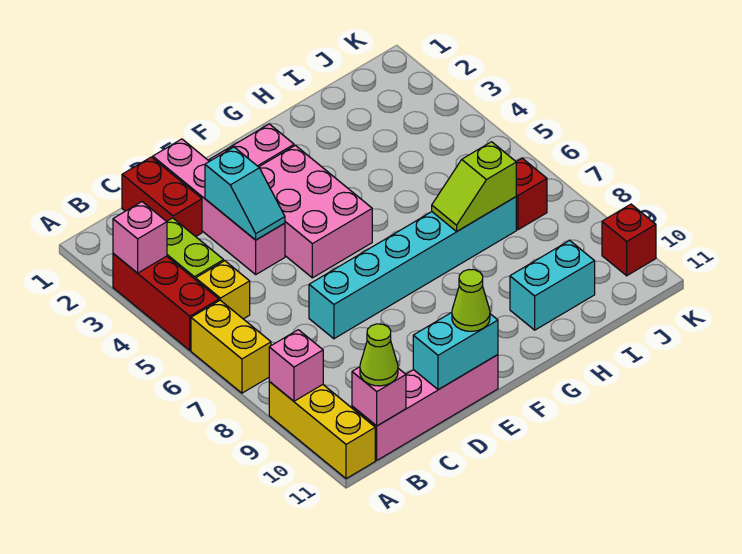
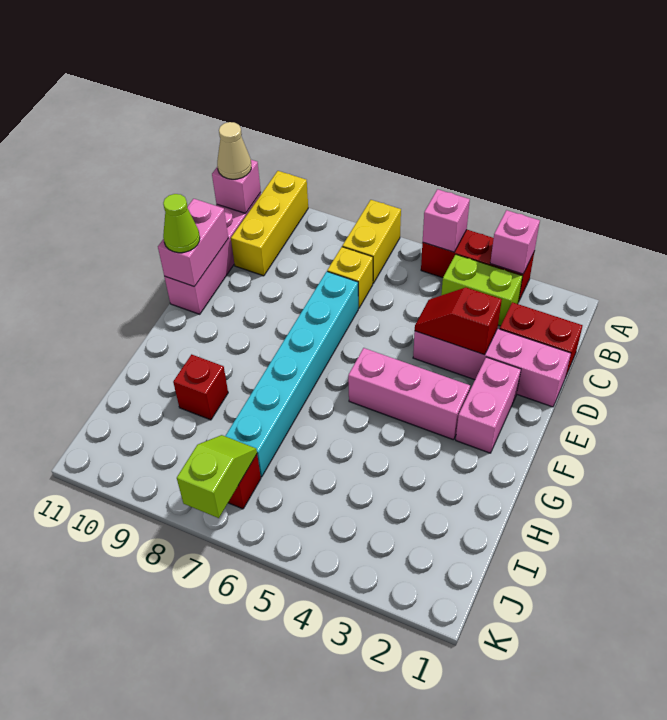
yellow brick A6:A7 level 1 -> yellow brick A7:B7 level 1
yellow brick A9:A11 level 1 -> yellow brick A10:C10 level 1
pink brick A9 level 2 -> pink brick A5 level 2
yellow brick B5 level 1 -> yellow brick C7 level 1
lime cone B11 level 3 -> tan cone B11 level 3
cyan slope D3:D4 level 2 top 3 -> red slope D3:D4 level 2 top 3
cyan brick D11:E11 level 2 -> pink brick D11:E11 level 2
pink brick E3:F5 level 1 -> pink brick F3:F5 level 1
lime slope H7:I7 level 2 top I -> lime slope J7:K7 level 2 top K
cyan brick H10:I10 level 1 -> none
red brick K10 level 1 -> red brick H9 level 1

